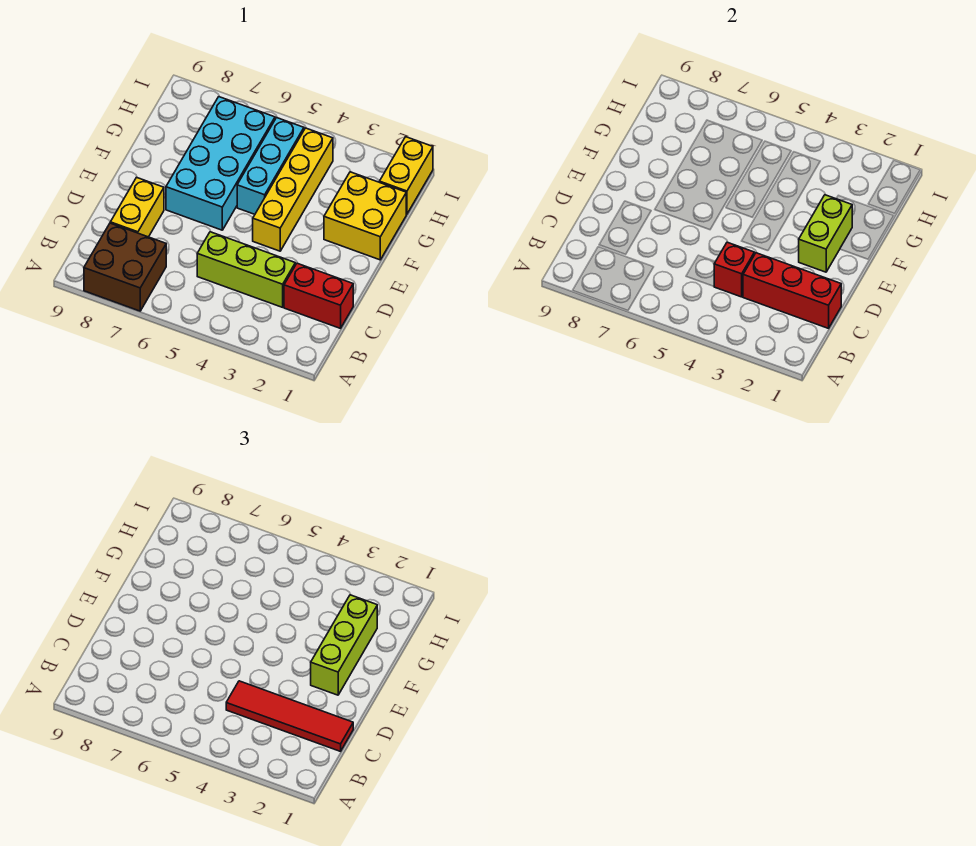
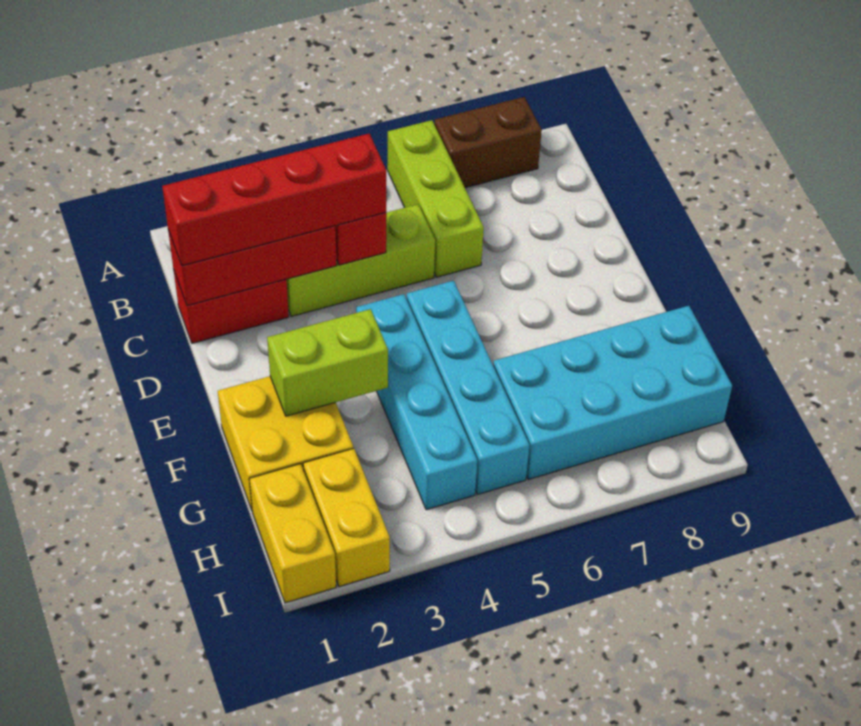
brown brick A7:B8 level 1 -> brown brick A7:A8 level 1
red tile C1:C4 level 3 -> red brick C1:C4 level 3
yellow brick C8:D8 level 1 -> yellow brick H2:I2 level 1
lime brick E2:F2 level 2 -> lime brick F2:F3 level 2
lime brick E2:G2 level 3 -> lime brick A6:C6 level 1
yellow brick E4:H4 level 1 -> cyan brick E4:H4 level 1
cyan brick E6:H7 level 1 -> cyan brick G6:H9 level 1
cyan brick F5:H5 level 1 -> cyan brick E5:H5 level 1

